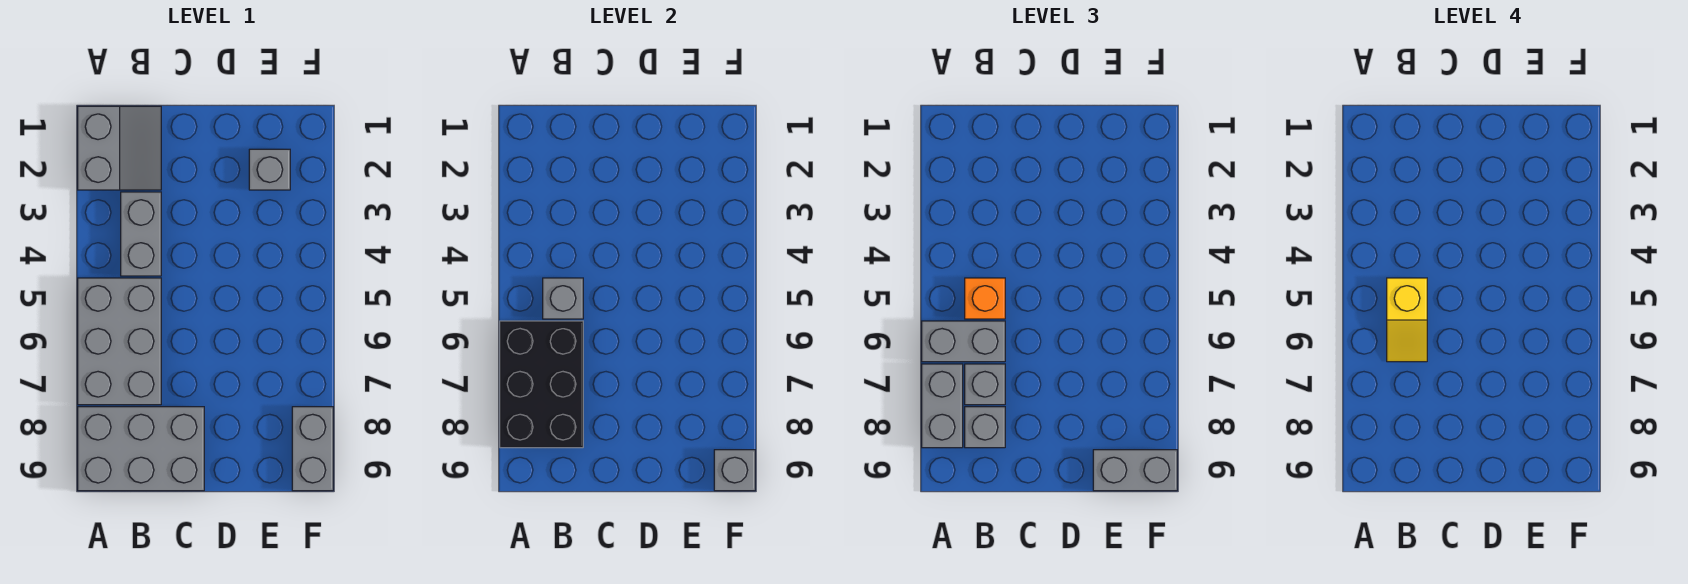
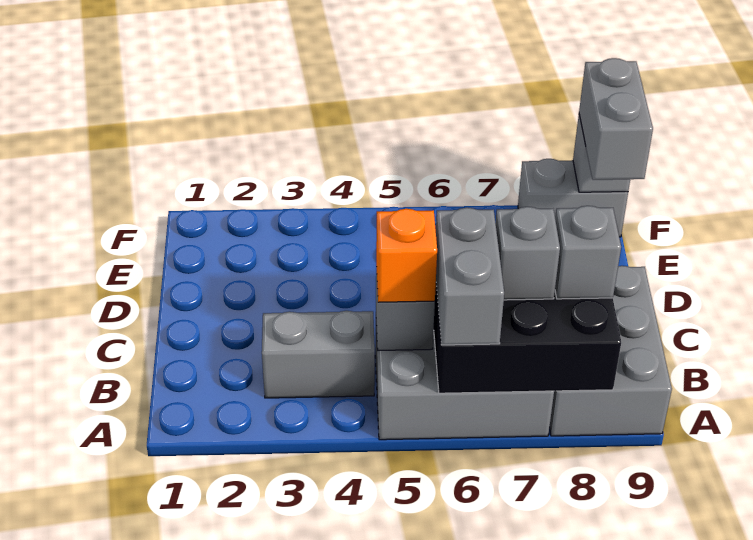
grey slope A1:B2 level 1 top A -> none
grey brick A7:A8 level 3 -> none
yellow slope B5:B6 level 4 top 5 -> none
grey brick E2 level 1 -> none

